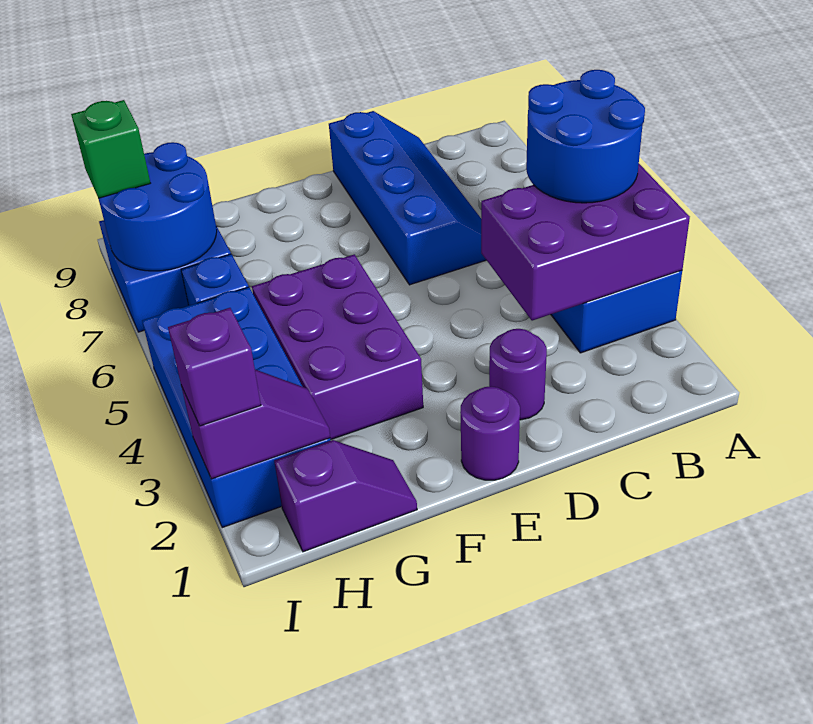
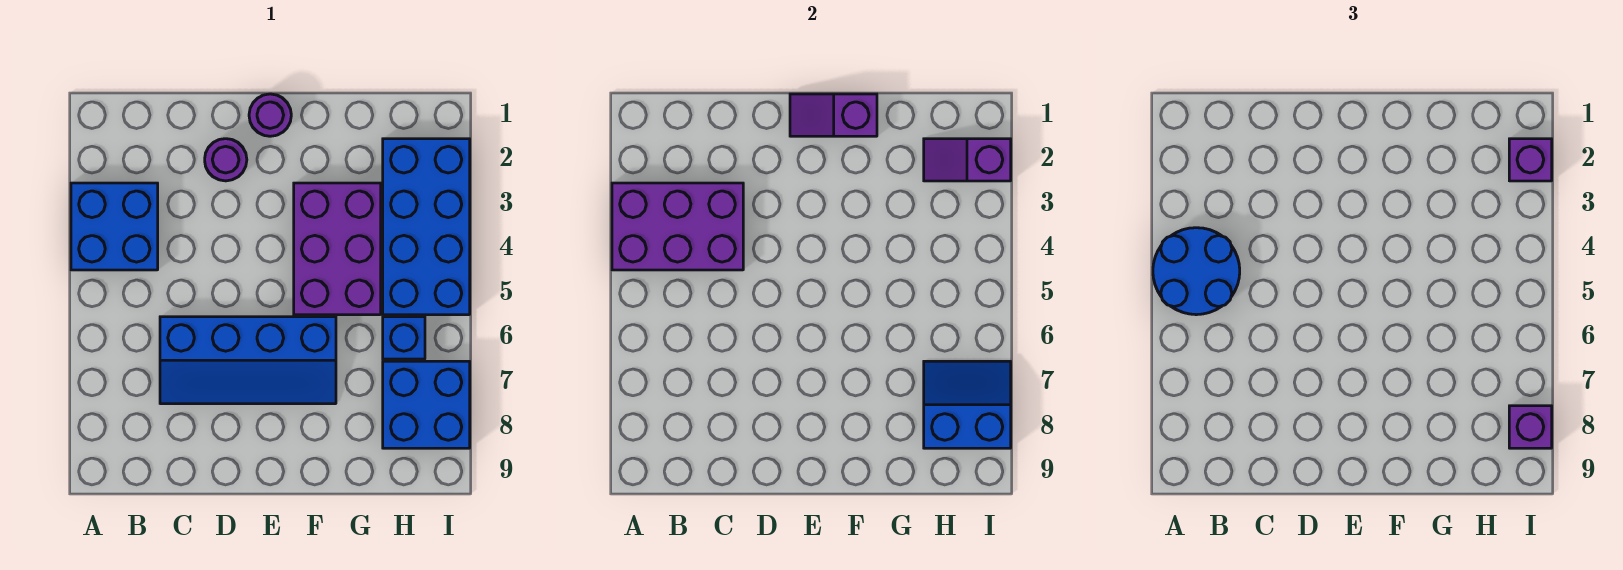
blue slope C6:D9 level 1 top D -> blue slope C6:F7 level 1 top 6
purple slope G1:H1 level 1 top H -> purple slope E1:F1 level 2 top F
blue round brick H7:I8 level 2 -> blue slope H7:I8 level 2 top 8
green brick I8 level 3 -> purple brick I8 level 3

